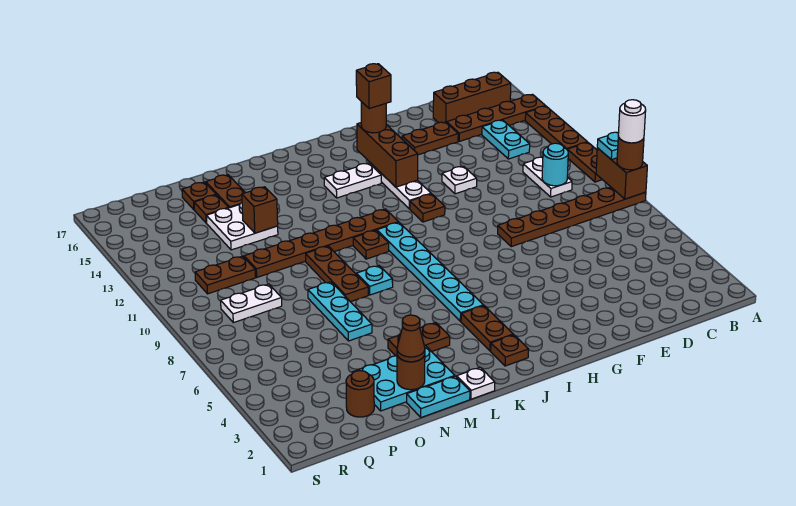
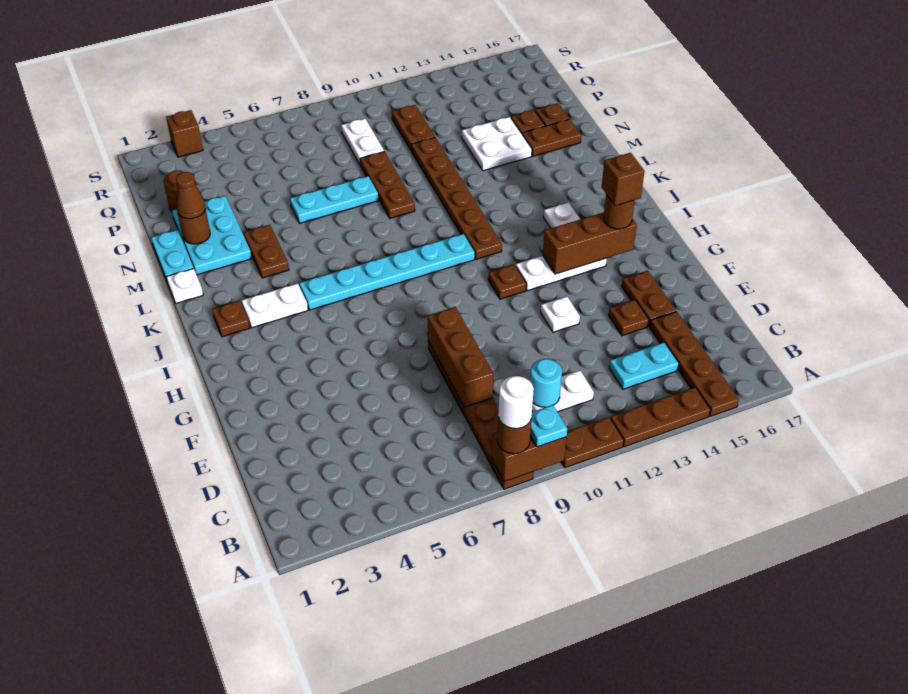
brown brick B16:D16 level 1 -> brown brick D8:F8 level 2
brown plate J3:J4 level 1 -> white plate J3:J4 level 1
brown plate K10 level 1 -> brown plate E14 level 1
cyan plate L8 level 1 -> none
brown plate M8:M10 level 1 -> brown plate M9:O9 level 1
brown brick N13 level 2 -> brown brick S3 level 1

